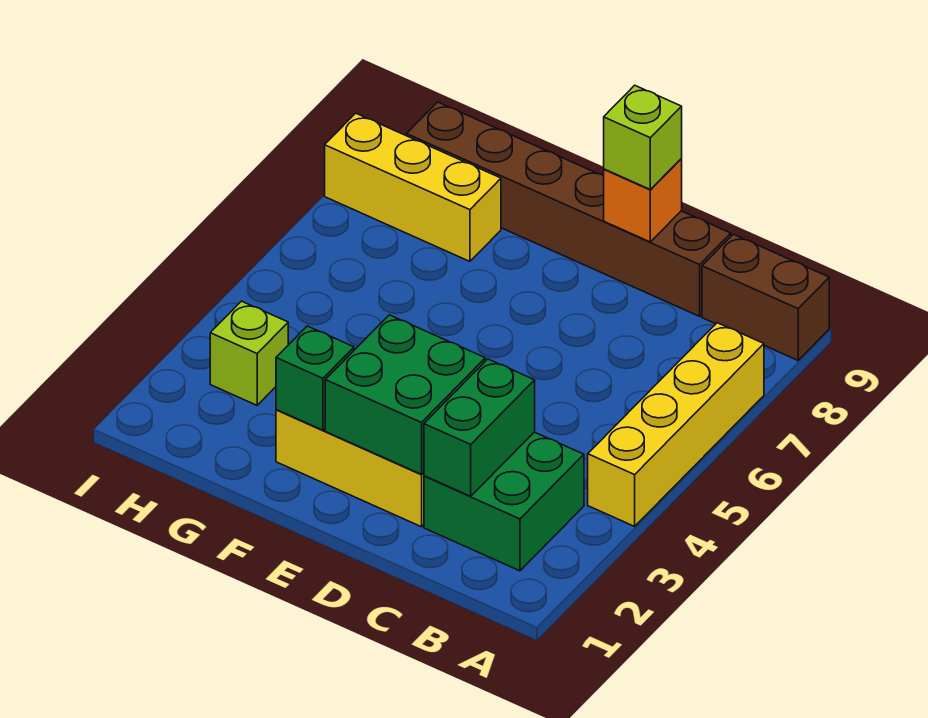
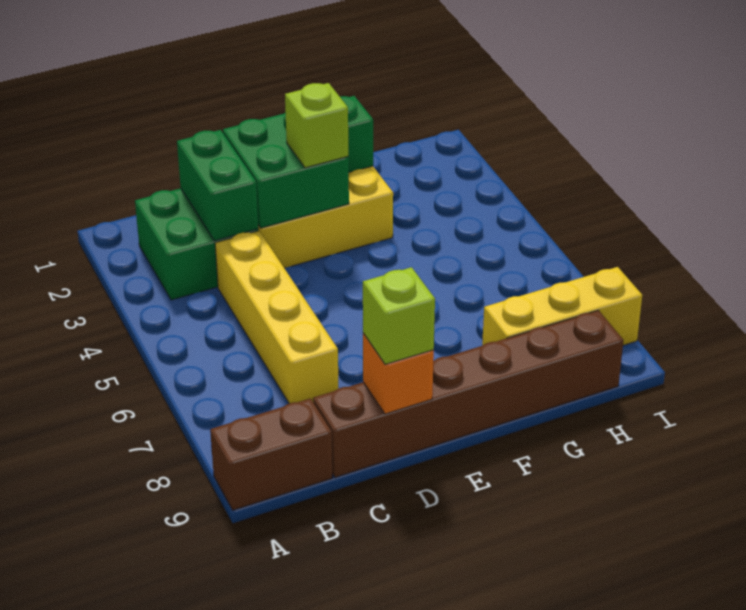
yellow brick A4:A7 level 1 -> yellow brick C4:C7 level 1
lime brick H3 level 1 -> lime brick E3 level 3

